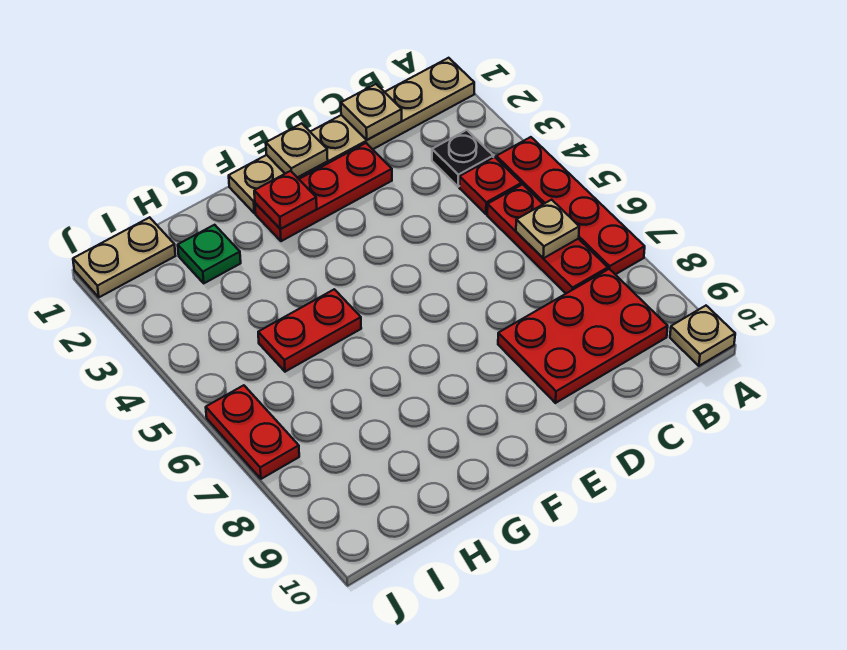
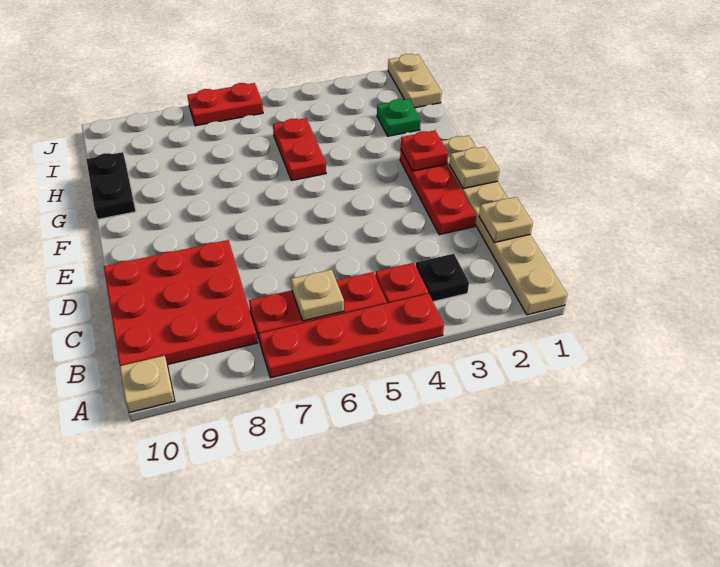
red plate B8:D9 level 1 -> red plate B8:D10 level 1
none -> black plate G10:H10 level 1

